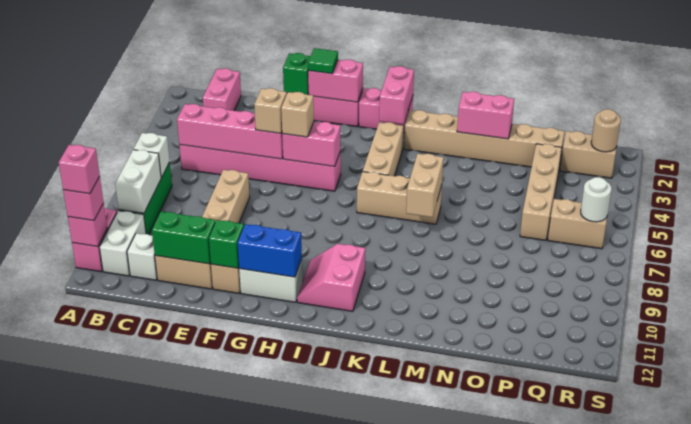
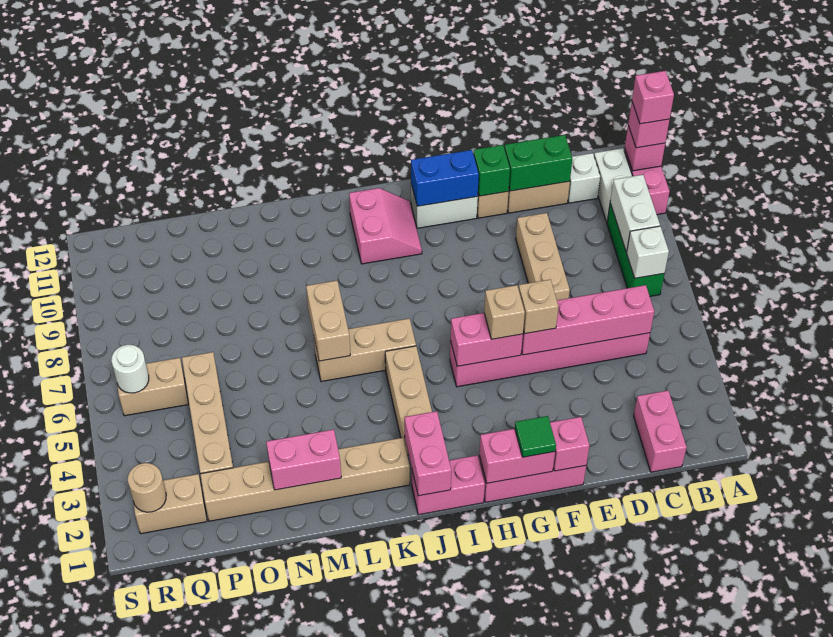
green brick F1 level 2 -> pink brick F1 level 2

